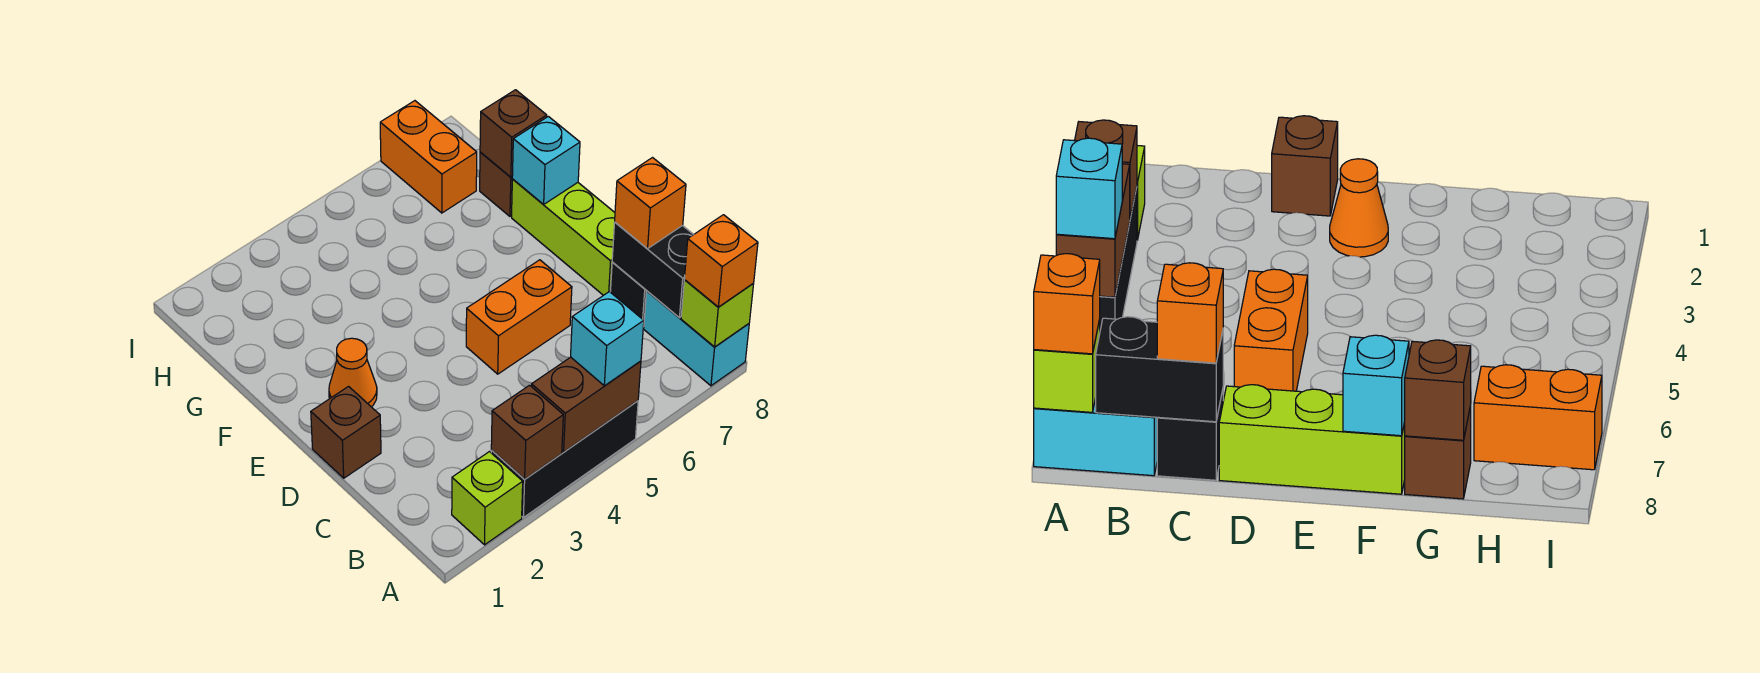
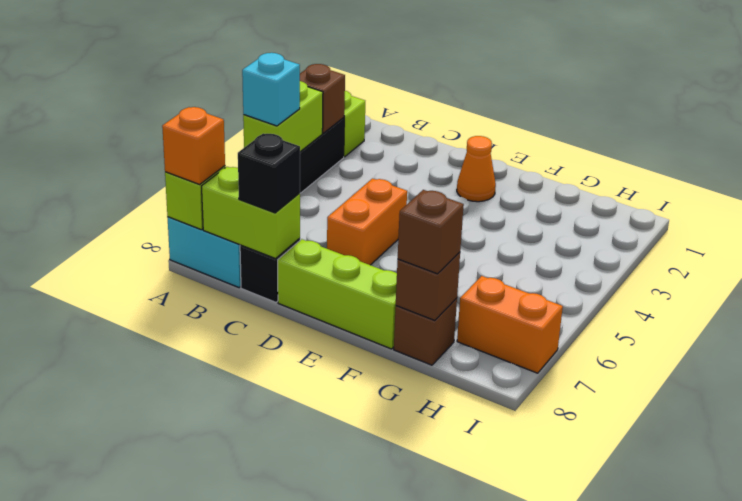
brown brick A4:A5 level 2 -> lime brick A4:A5 level 2
black brick B8:C8 level 2 -> lime brick B8:C8 level 2
orange brick C8 level 3 -> black brick C8 level 3
brown brick D1 level 1 -> brown brick G8 level 3
cyan brick F8 level 2 -> none

